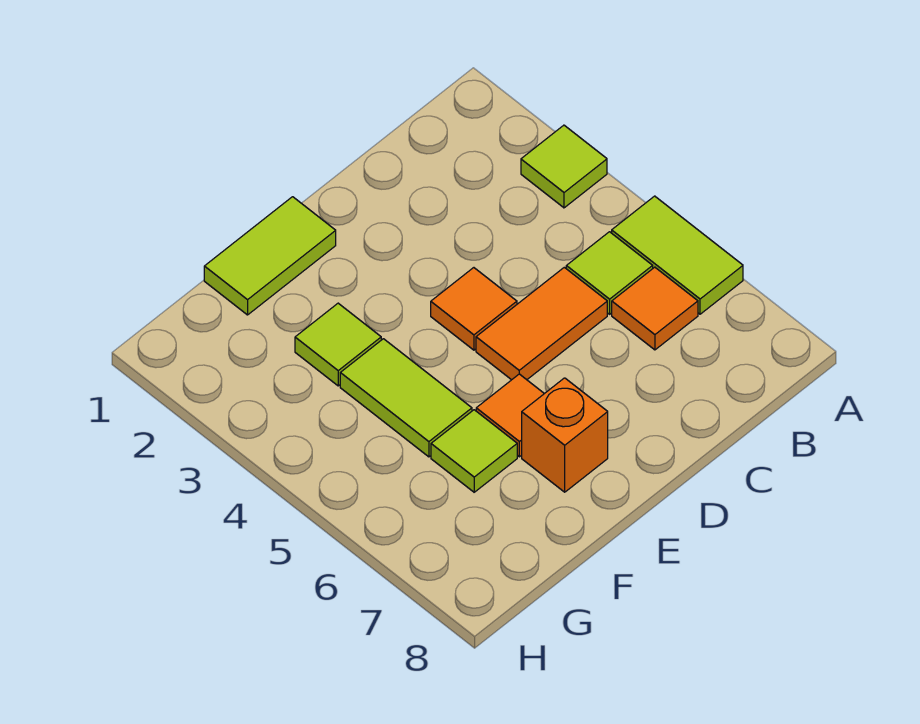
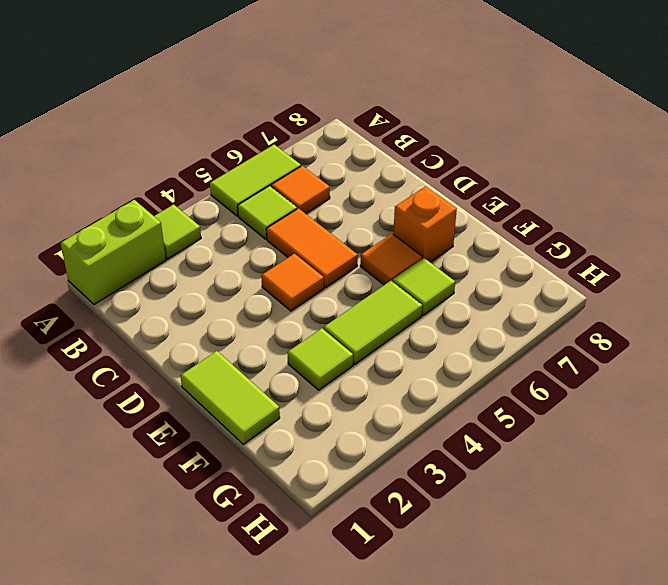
none -> lime brick A1:A2 level 1

